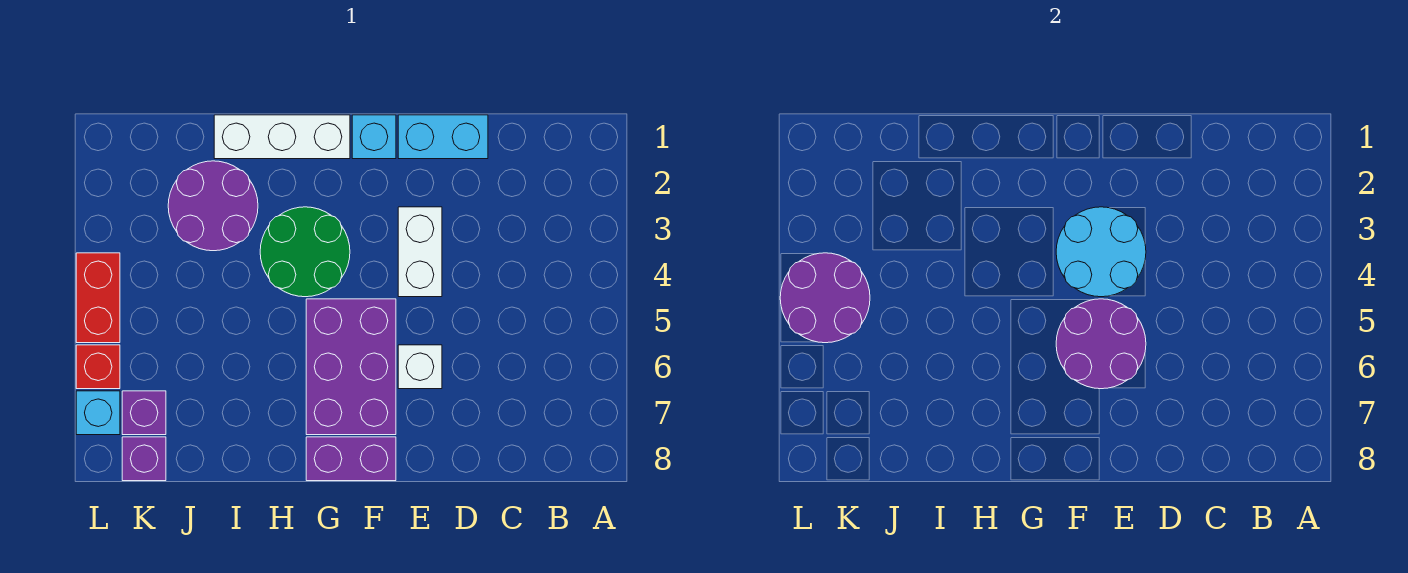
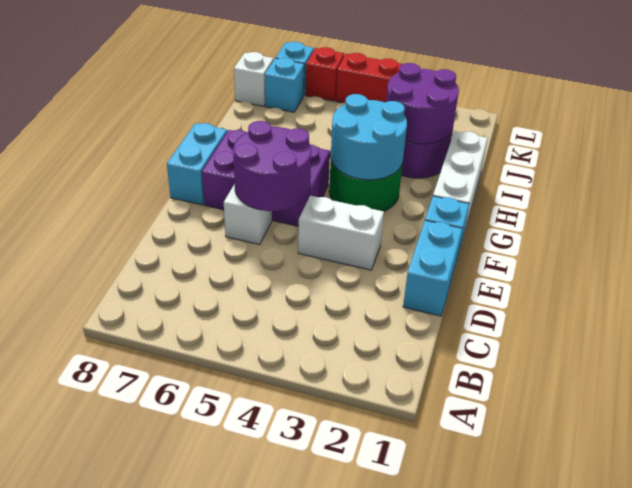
cyan round brick E3:F4 level 2 -> cyan round brick G3:H4 level 2
purple brick F8:G8 level 1 -> cyan brick F8:G8 level 1
purple round brick K4:L5 level 2 -> purple round brick I2:J3 level 2
purple brick K7 level 1 -> cyan brick K7 level 1
purple brick K8 level 1 -> white brick K8 level 1

